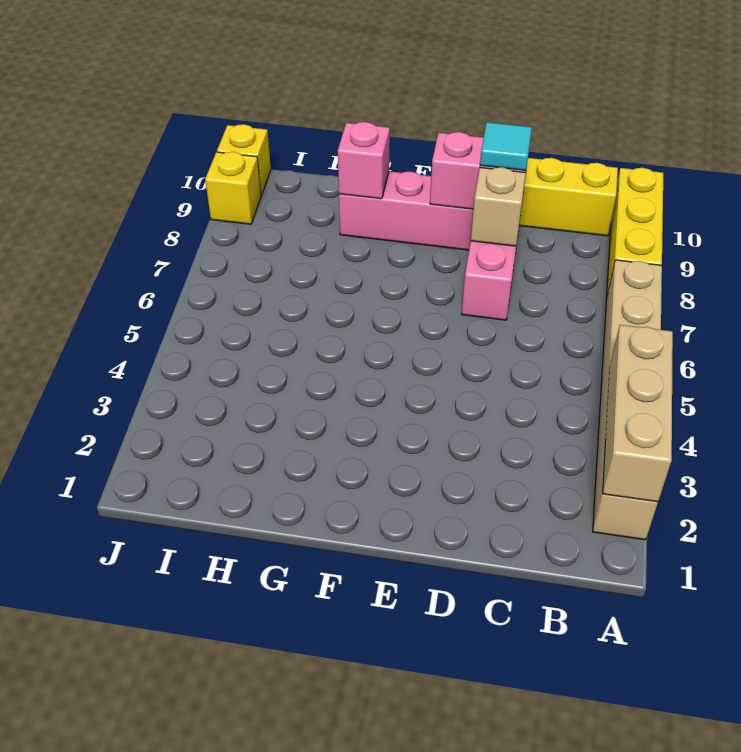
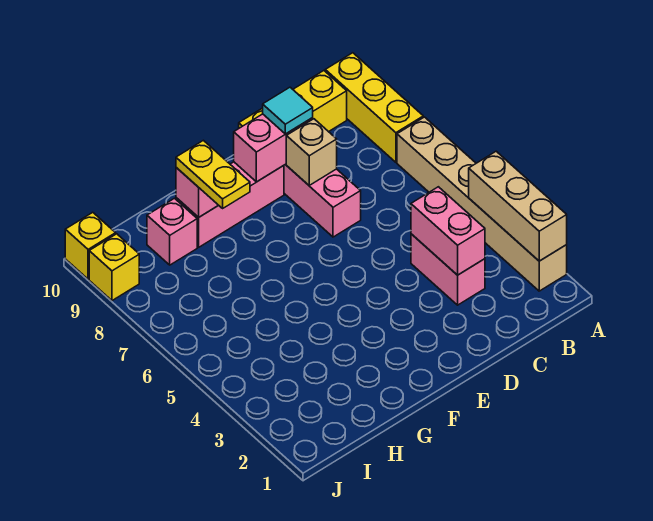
none -> pink brick C3:C4 level 1
none -> pink brick C3:C4 level 2
none -> yellow plate G8:G9 level 3
none -> pink brick H9 level 1

